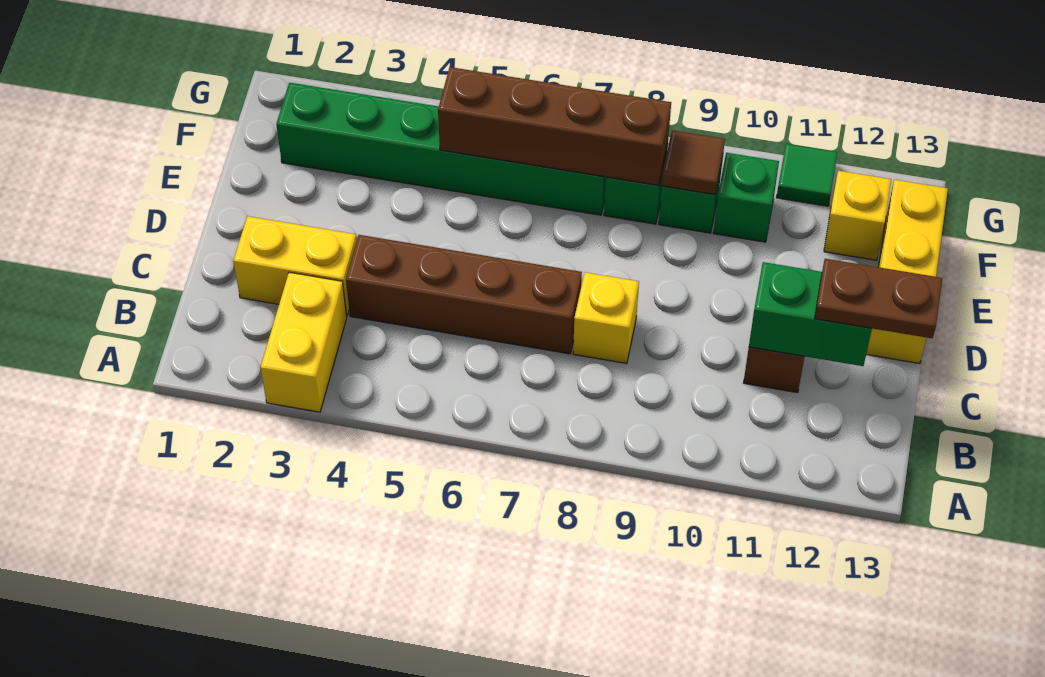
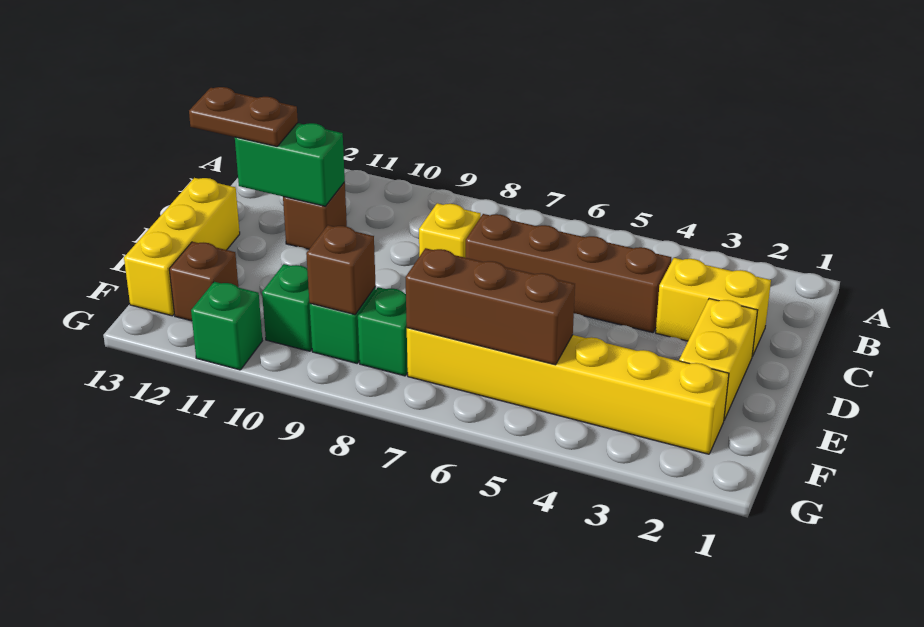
yellow brick A3:B3 level 1 -> yellow brick D2:E2 level 1
green brick F2:F7 level 1 -> yellow brick F2:F7 level 1
brown brick F5:F8 level 2 -> brown brick F5:F7 level 2
brown tile F9 level 2 -> brown brick F9 level 2
yellow brick F12 level 1 -> brown brick F12 level 1
green tile G11 level 1 -> green brick G11 level 1

